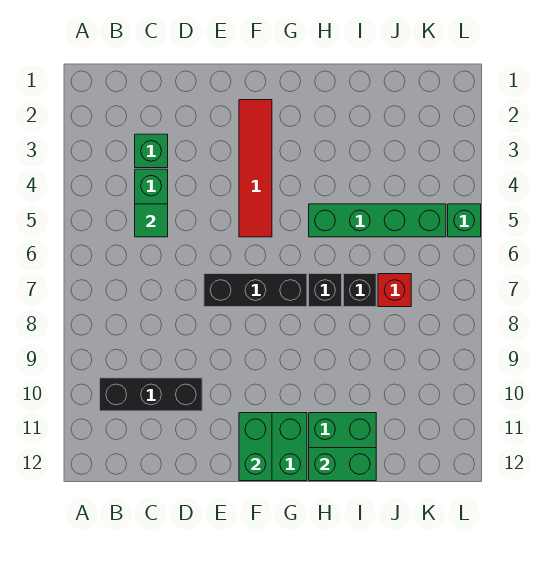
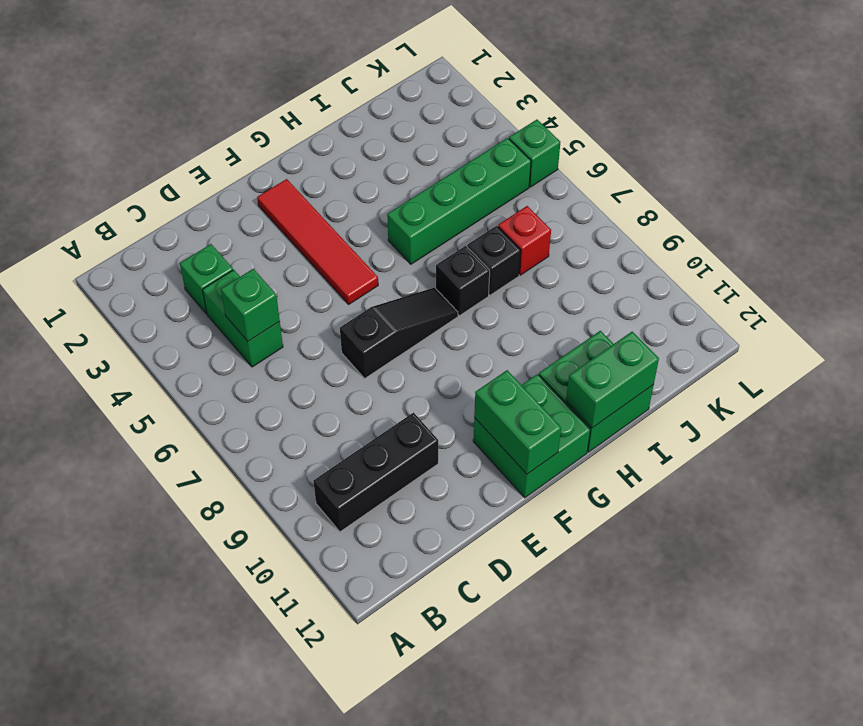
green tile C5 level 2 -> green brick C5 level 2
black brick E7:G7 level 1 -> black slope E7:G7 level 1 top E

